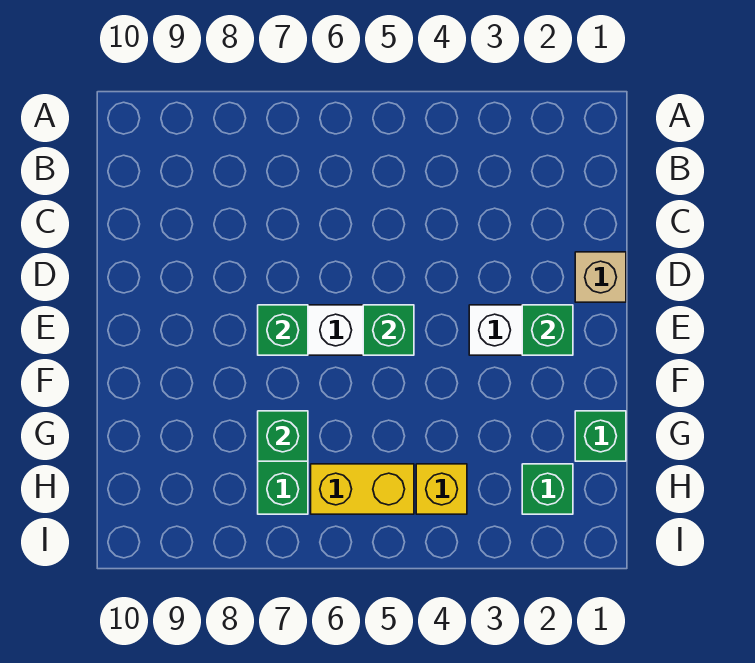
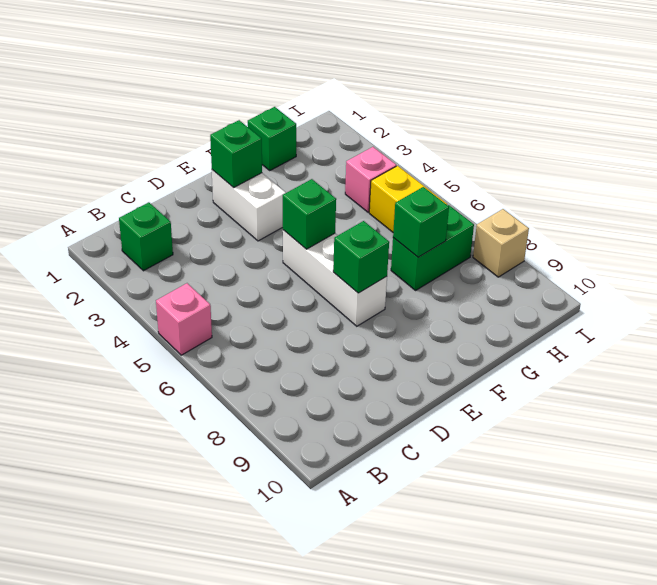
none -> pink brick A5 level 1
tan brick D1 level 1 -> tan brick I8 level 1
green brick H2 level 1 -> green brick B2 level 1
yellow brick H4 level 1 -> pink brick H4 level 1

